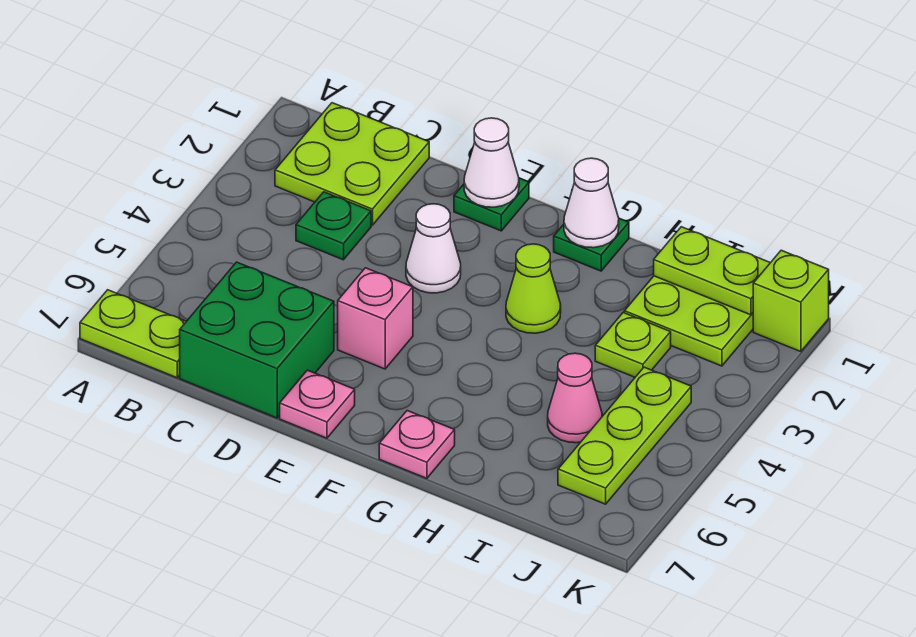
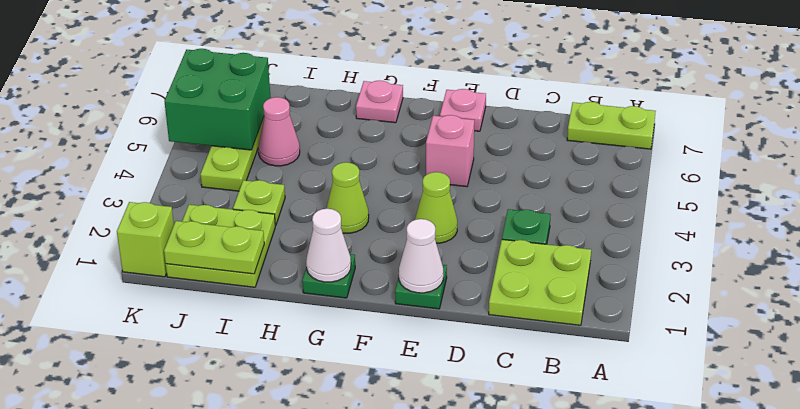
green brick C6:D7 level 1 -> green brick J5:K6 level 2
white cone E3 level 1 -> lime cone E3 level 1

